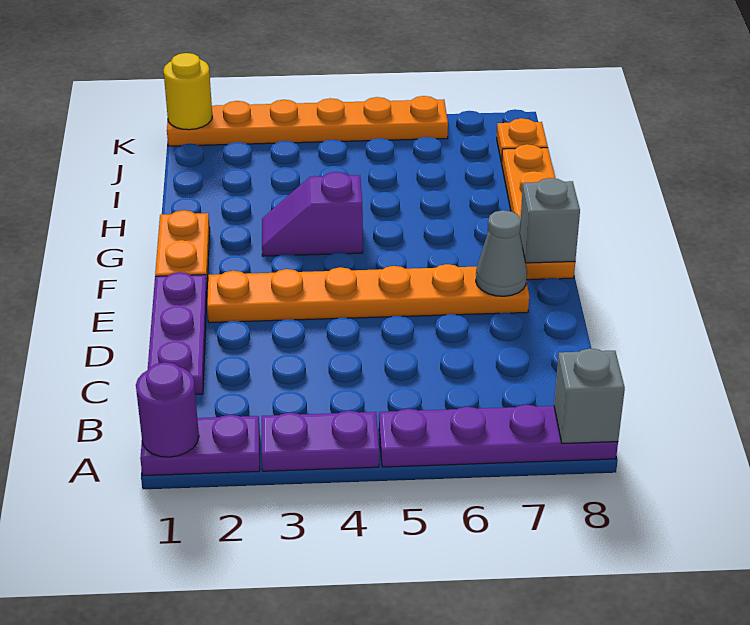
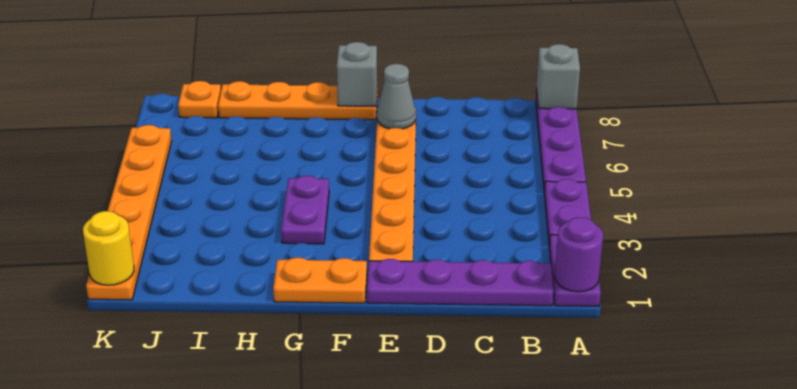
purple plate C1:E1 level 1 -> purple plate B1:E1 level 1
purple slope G3:G4 level 1 top 4 -> purple plate G3:G4 level 1

